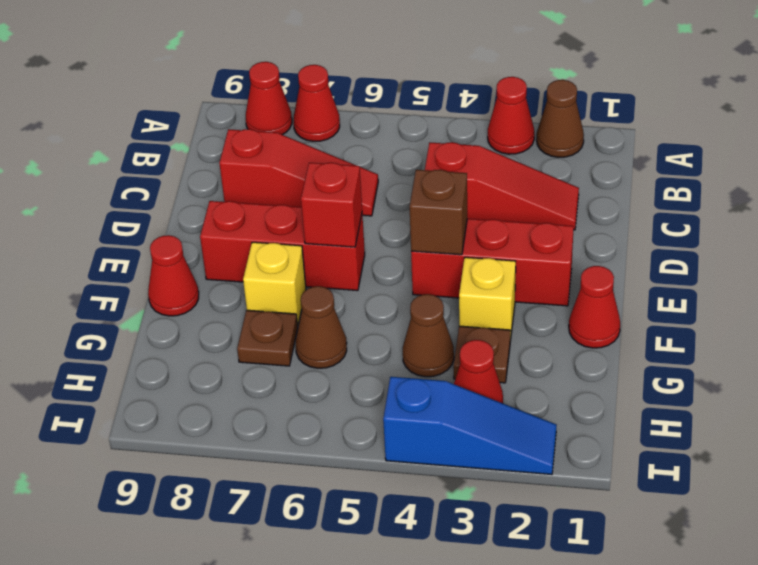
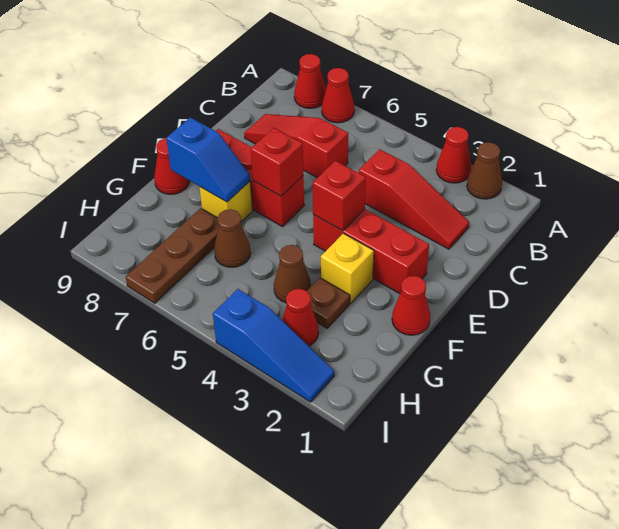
red slope C6:C8 level 1 top 8 -> red slope C6:C8 level 1 top 6
brown brick E4 level 2 -> red brick E4 level 2
none -> blue slope F7:F8 level 2 top 8
brown plate G7 level 1 -> brown plate G7:I7 level 1

